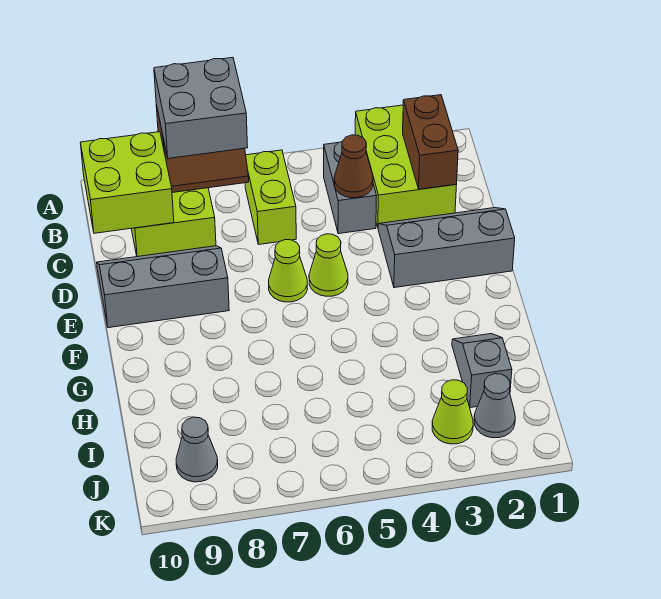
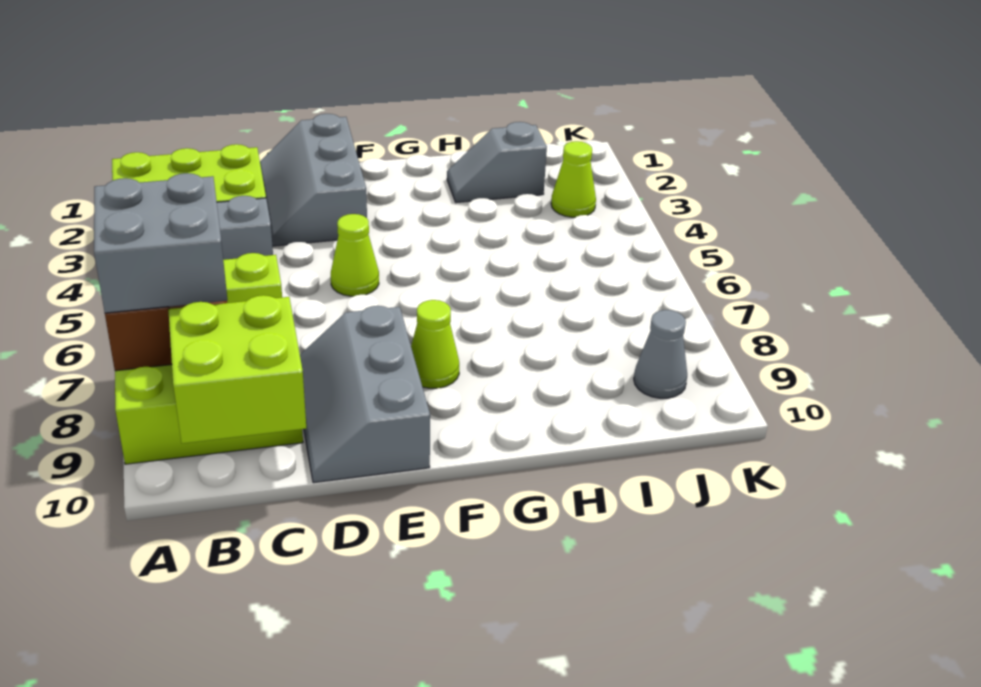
brown brick B2:C2 level 2 -> none
brown cone C4 level 2 -> none
lime cone E6 level 1 -> lime cone F8 level 1
grey cone J2 level 1 -> none

